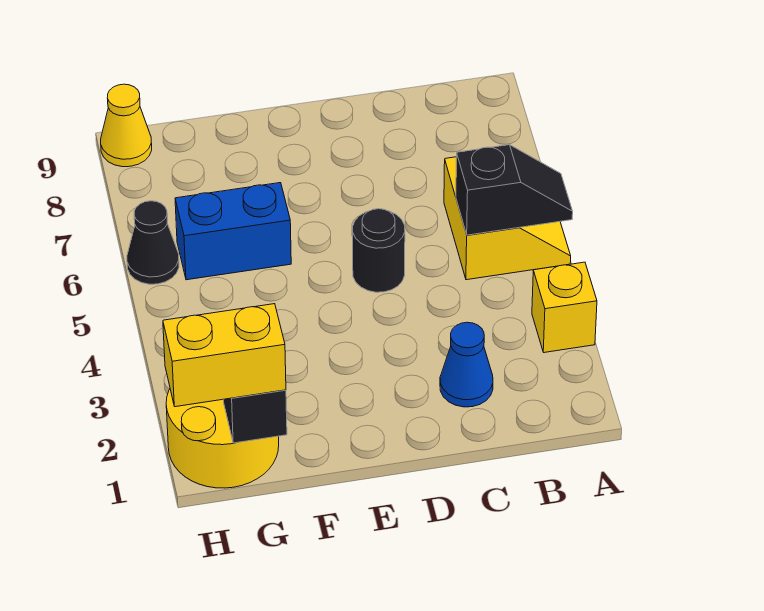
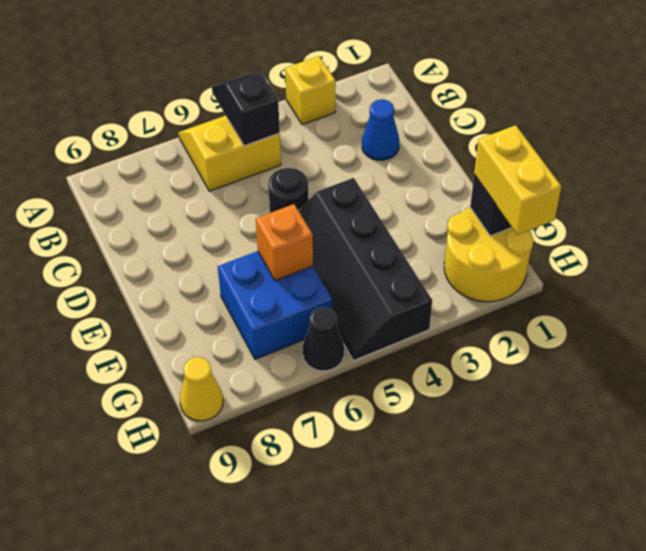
none -> black slope E4:H5 level 1 top 4
blue brick F6:G6 level 1 -> blue brick F6:G7 level 1
none -> orange brick F6 level 2

